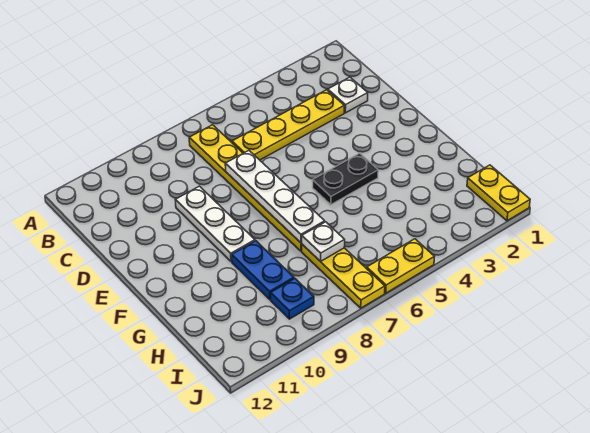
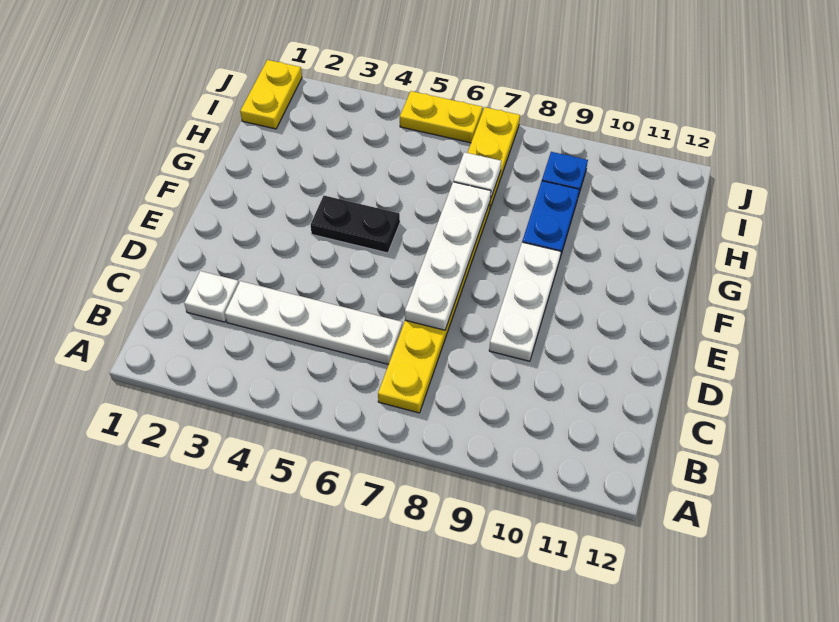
yellow plate C3:C6 level 1 -> white plate C3:C6 level 1

